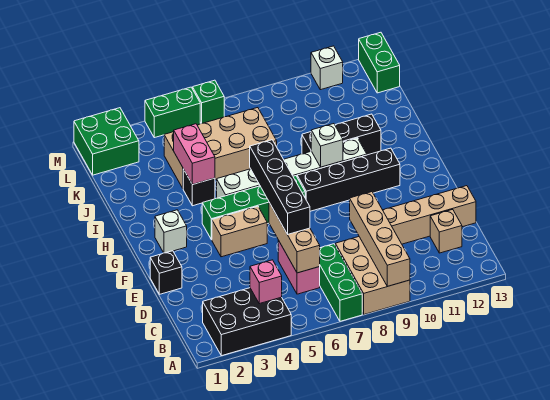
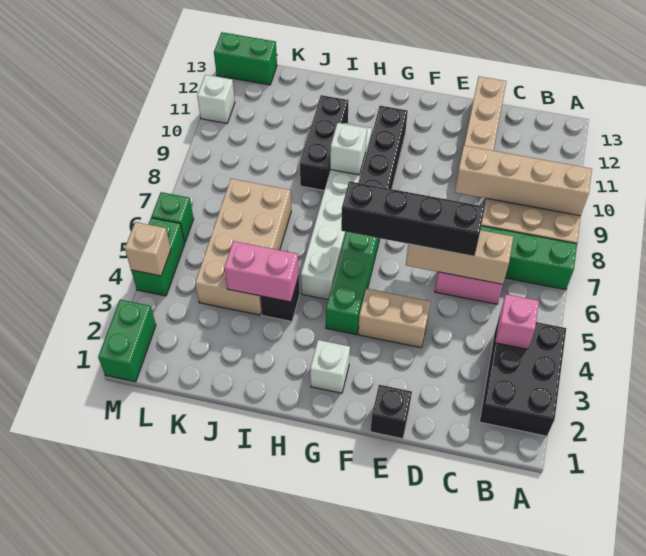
tan brick C12 level 1 -> tan brick M4 level 2
tan brick F4:F5 level 1 -> tan brick E4:F4 level 1
green brick L1:M2 level 1 -> green brick M1:M2 level 1

